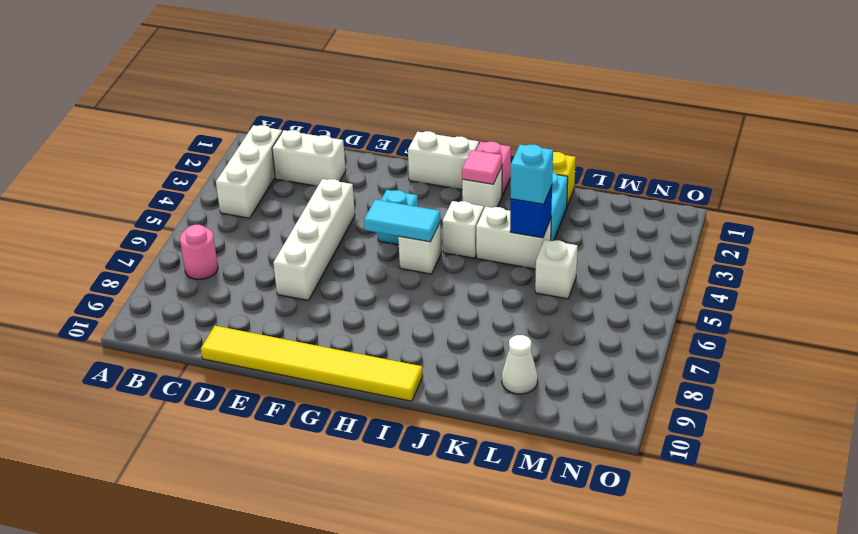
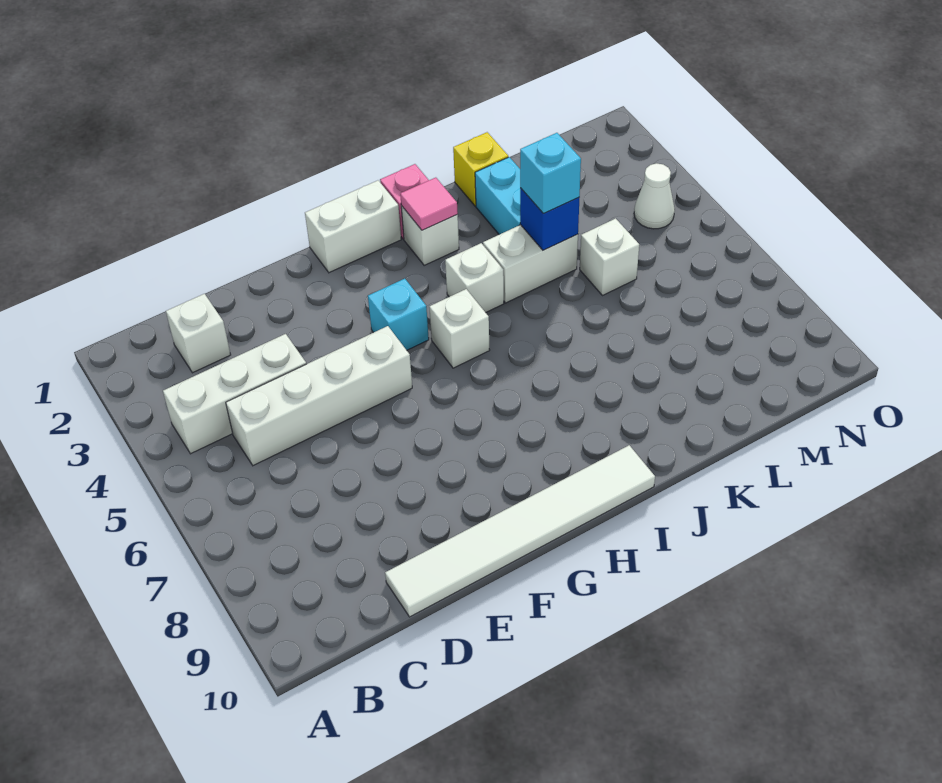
white brick B2:B4 level 1 -> white brick B4:D4 level 1
pink round brick B7 level 1 -> none
white brick C2:D2 level 1 -> white brick C2 level 1
yellow tile D10:I10 level 1 -> white tile D10:I10 level 1
white brick E4:E7 level 1 -> white brick C5:F5 level 1
cyan tile G5:H5 level 2 -> none
white cone L9 level 1 -> white cone N4 level 1

